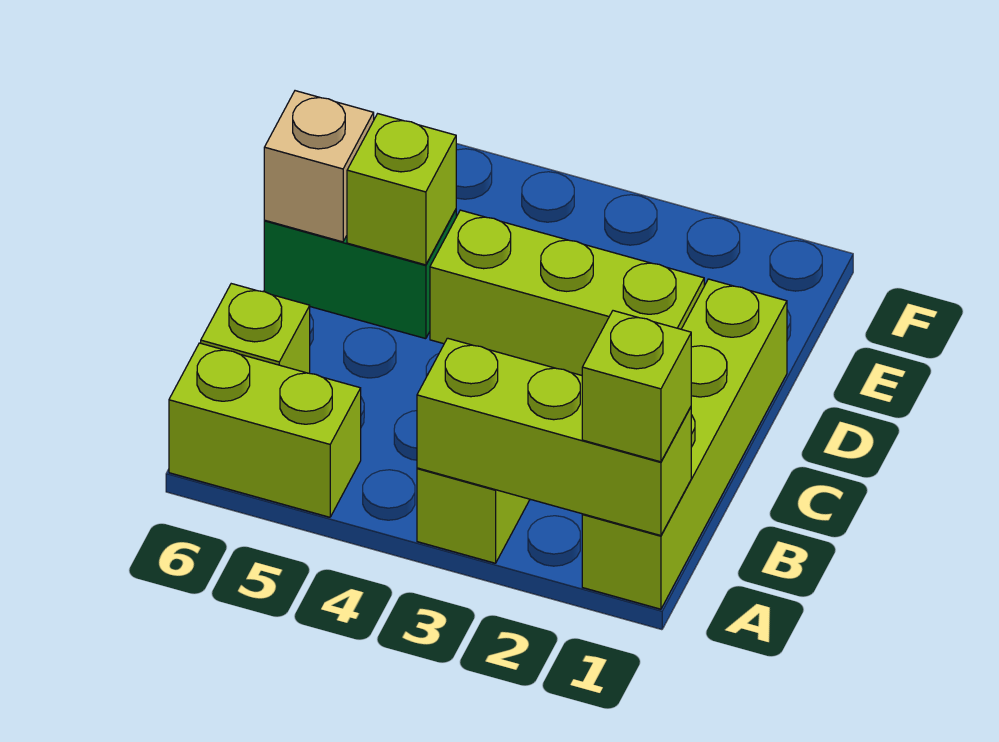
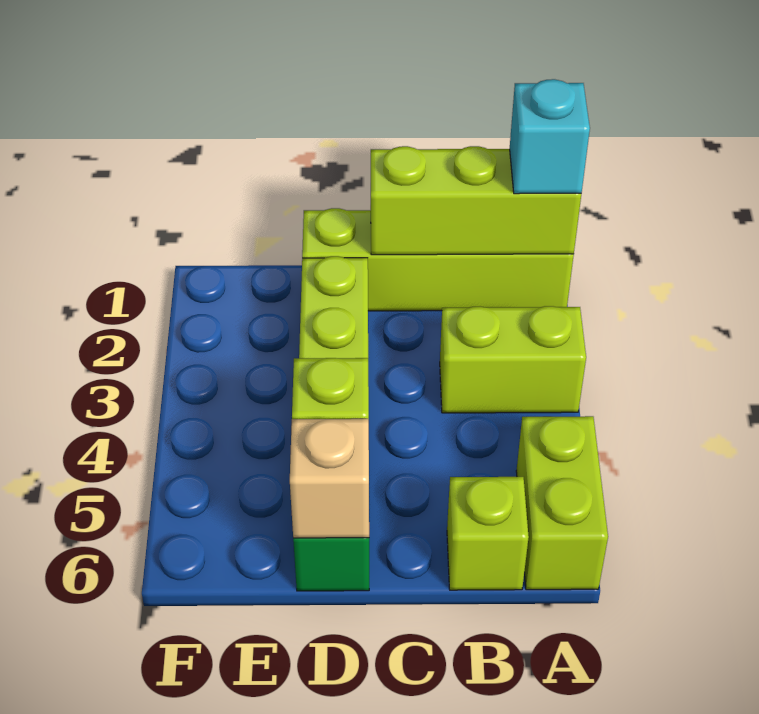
lime brick A1:A3 level 2 -> lime brick A1:C1 level 2
lime brick A1 level 3 -> cyan brick A1 level 3

